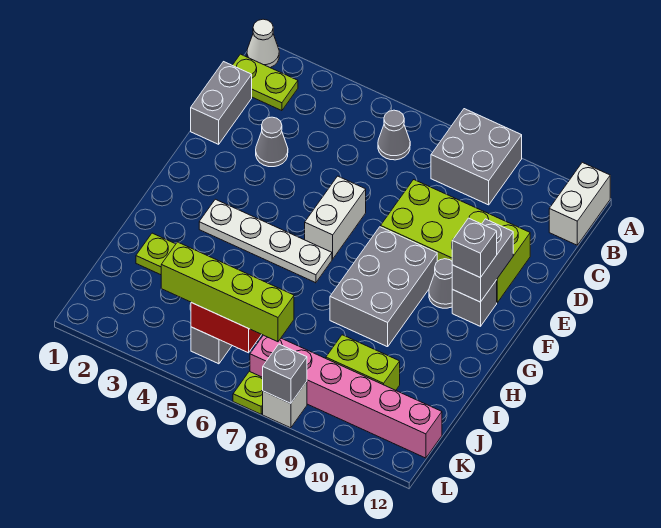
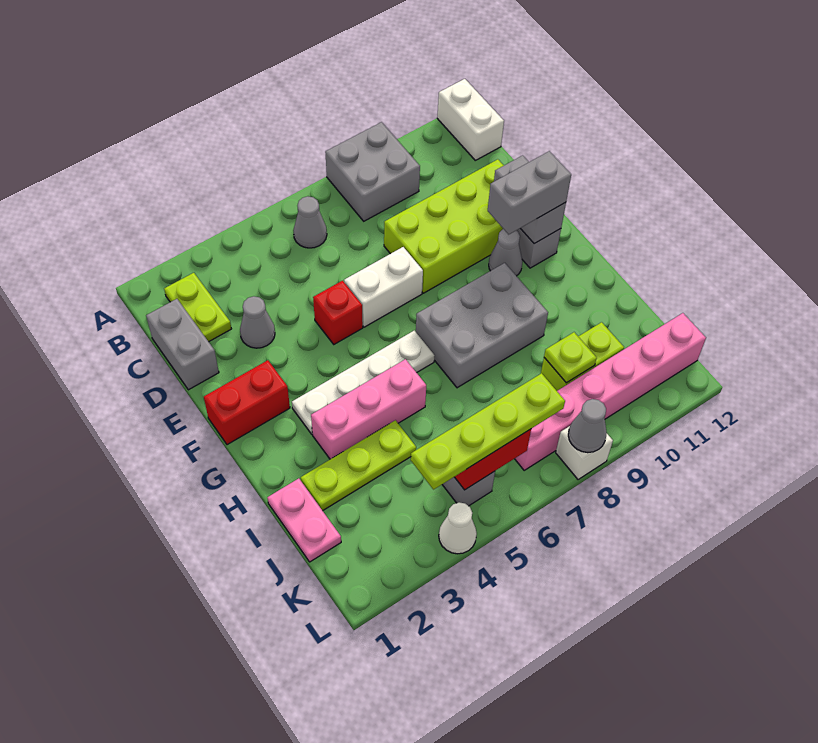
white cone A1 level 1 -> white cone L4 level 1
lime plate B1:B2 level 1 -> lime plate B2:C2 level 1
none -> red brick E5 level 1
white brick E6:F6 level 1 -> white brick E6:E7 level 1
none -> red brick F1:F2 level 1
grey brick F8:H9 level 1 -> grey brick G7:H9 level 1
grey brick F11 level 3 -> grey brick F10:F11 level 3
none -> pink brick H3:H5 level 1
none -> pink plate I1:J1 level 1
lime brick K4:K7 level 3 -> lime plate K4:K7 level 3
lime plate L7 level 1 -> lime plate J9 level 2
grey brick L8 level 2 -> grey cone L8 level 2

